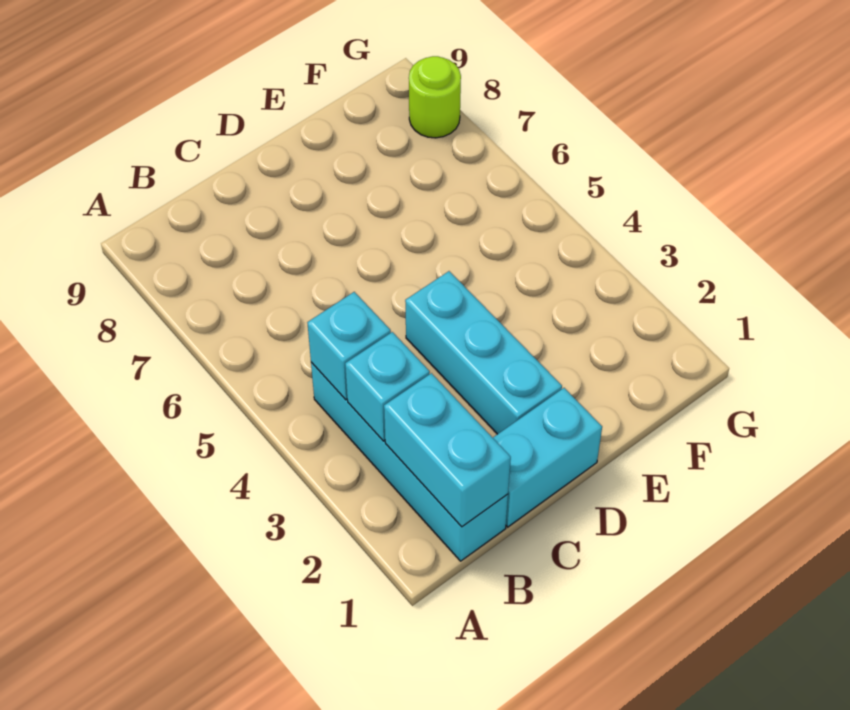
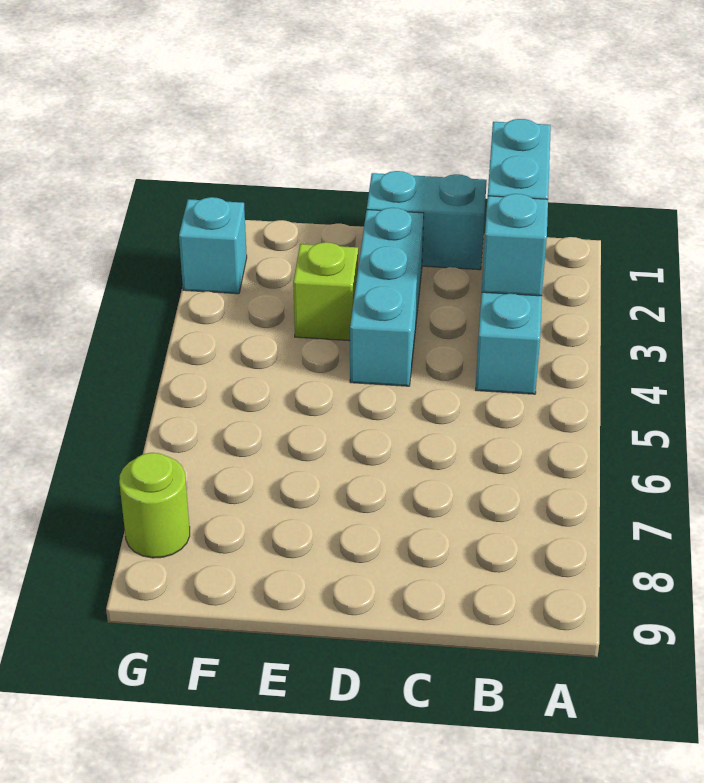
cyan brick B4 level 2 -> cyan brick G2 level 1
none -> lime brick E3 level 1

